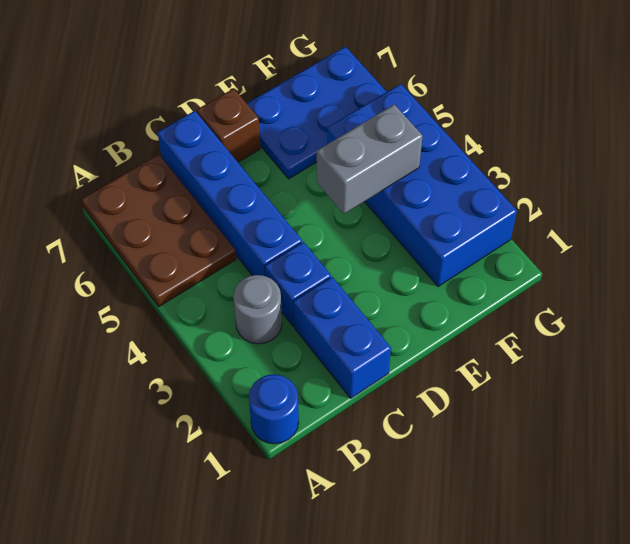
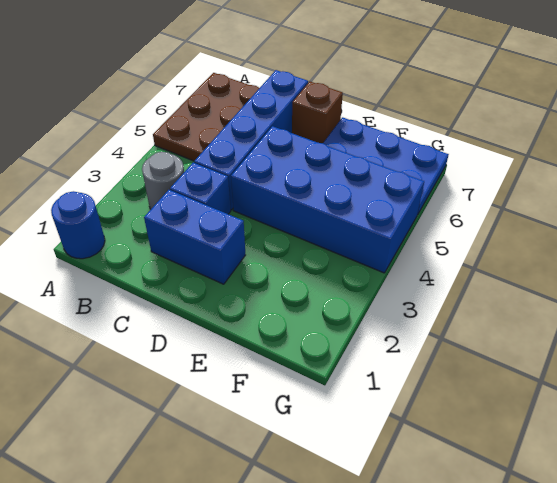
blue brick C1:C2 level 1 -> blue brick C2:D2 level 1
grey brick E4:F4 level 2 -> none
blue brick F2:G5 level 1 -> blue brick D4:G5 level 1

